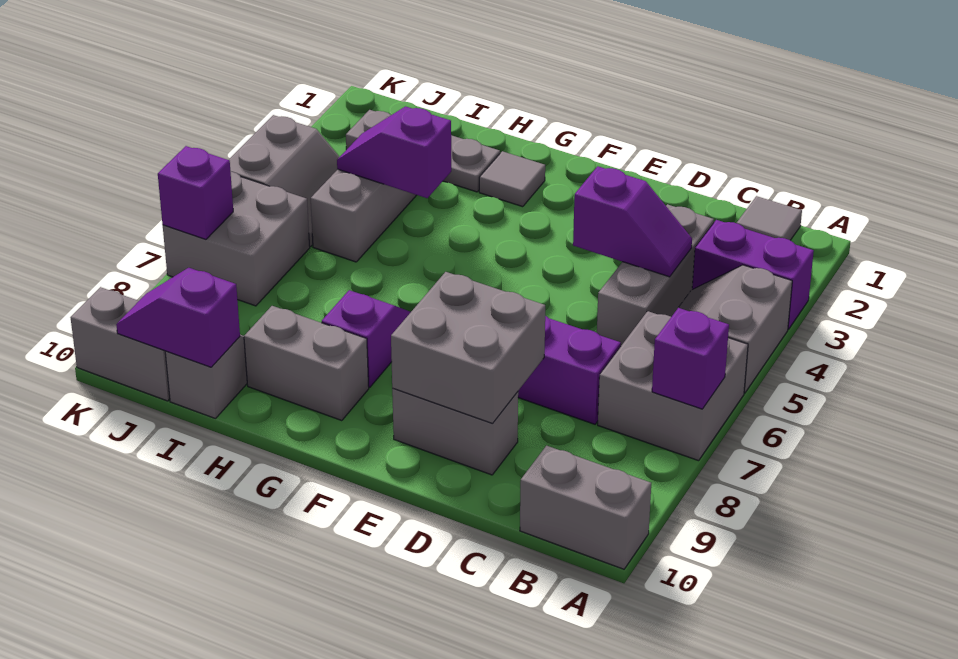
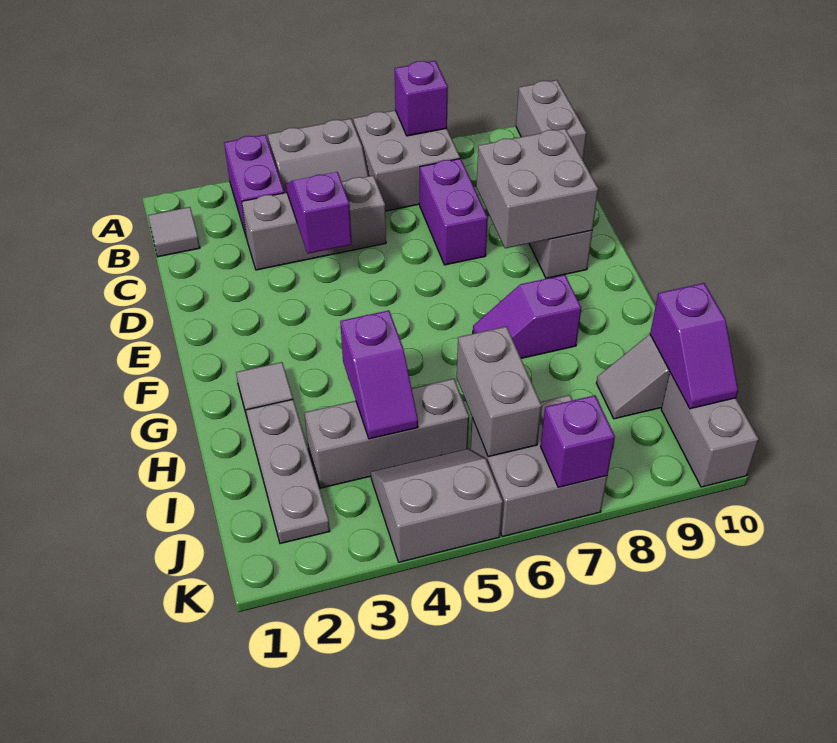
grey brick G9:H9 level 1 -> grey brick I6:J6 level 2

